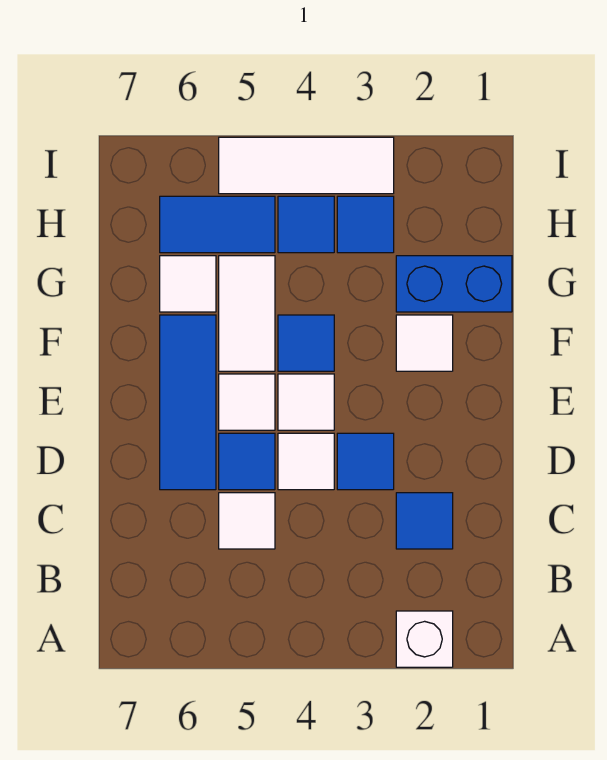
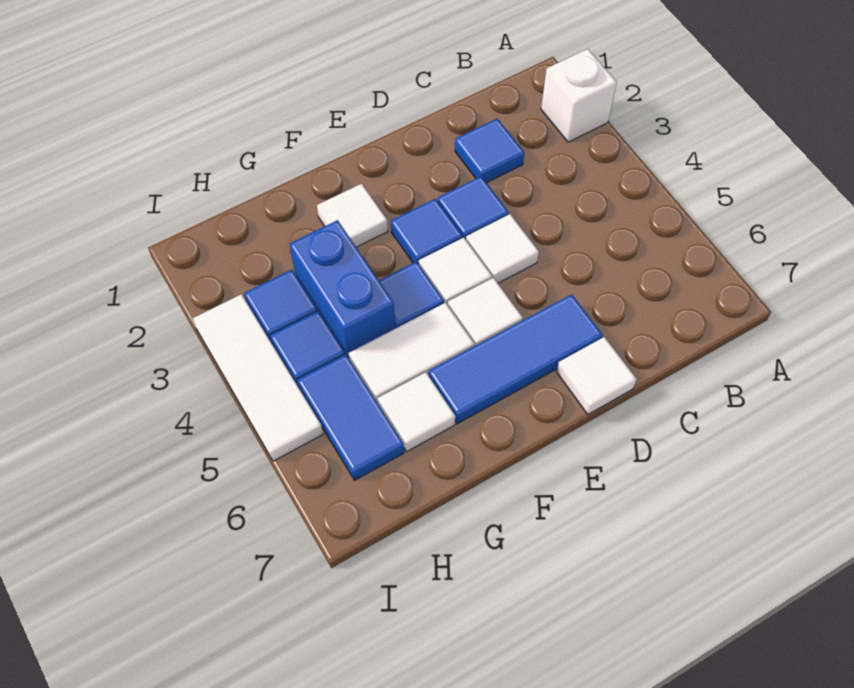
white tile C5 level 1 -> white tile D7 level 1
blue tile D5 level 1 -> blue tile E3 level 1
blue brick G1:G2 level 1 -> blue brick G3:G4 level 1

